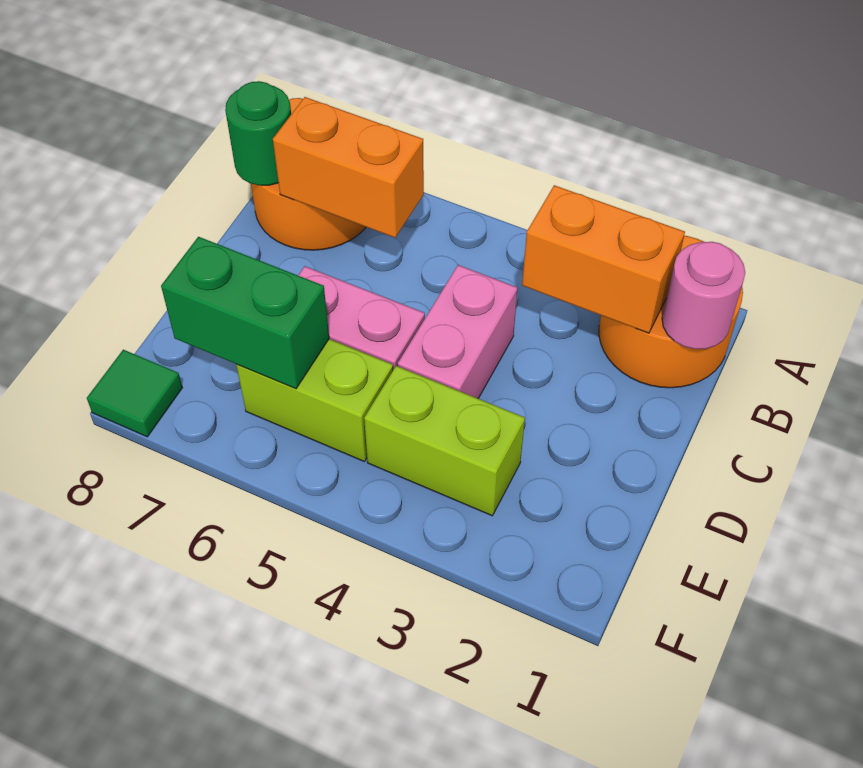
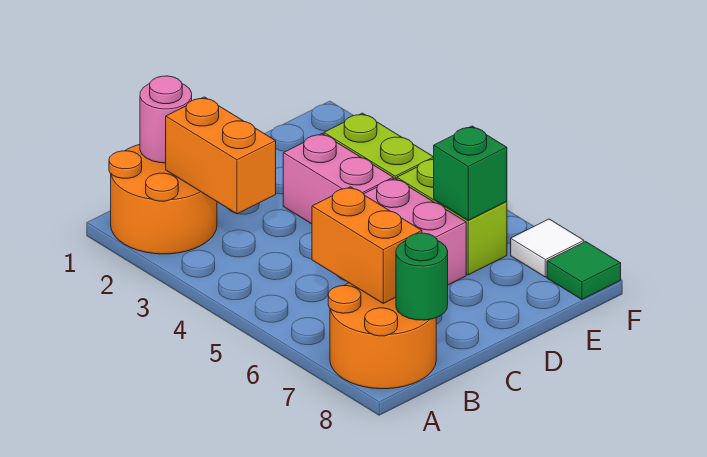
pink brick C4:D4 level 1 -> pink brick D3:D4 level 1
green brick E6:E7 level 2 -> green brick E6 level 2
none -> white tile F7 level 1

